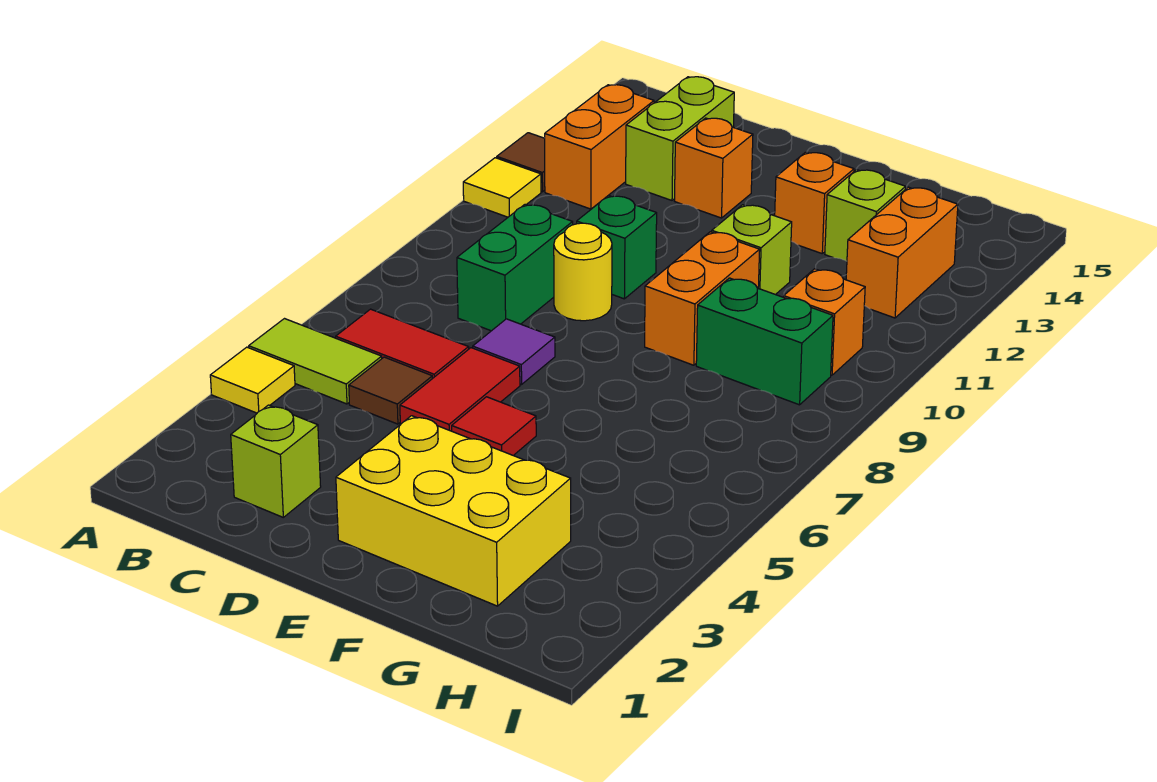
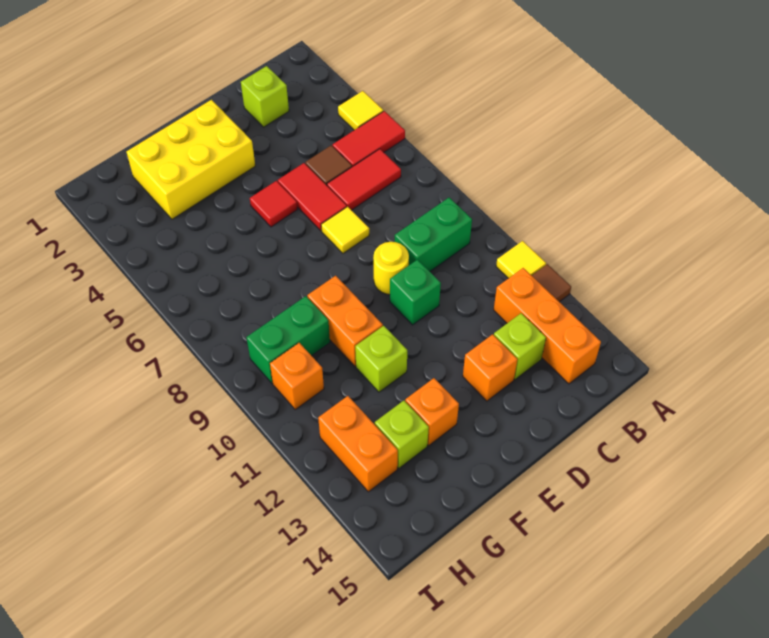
lime tile A5:B5 level 1 -> red tile A5:B5 level 1
orange brick B12:B13 level 1 -> orange brick B12:B14 level 1
green brick C8:C9 level 1 -> green brick B9:C9 level 1
lime brick C13:C14 level 1 -> lime brick C13 level 1
purple tile D7 level 1 -> yellow tile D7 level 1

